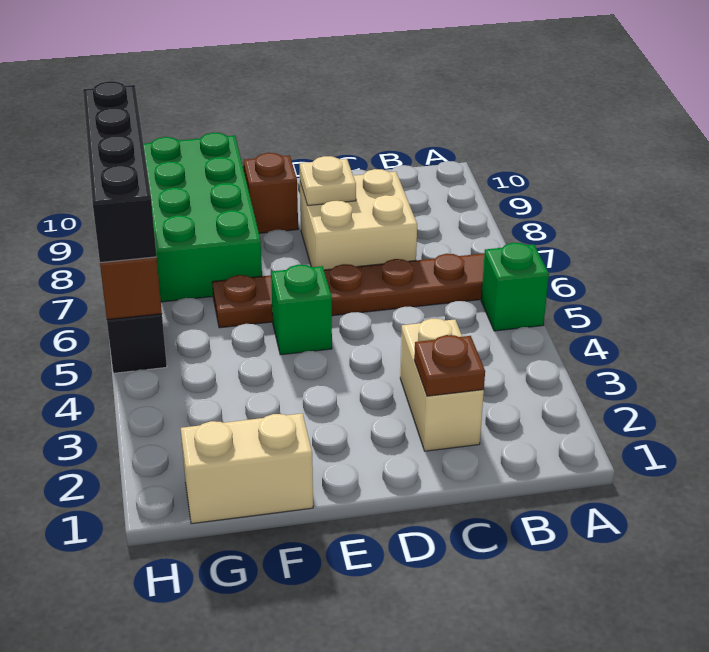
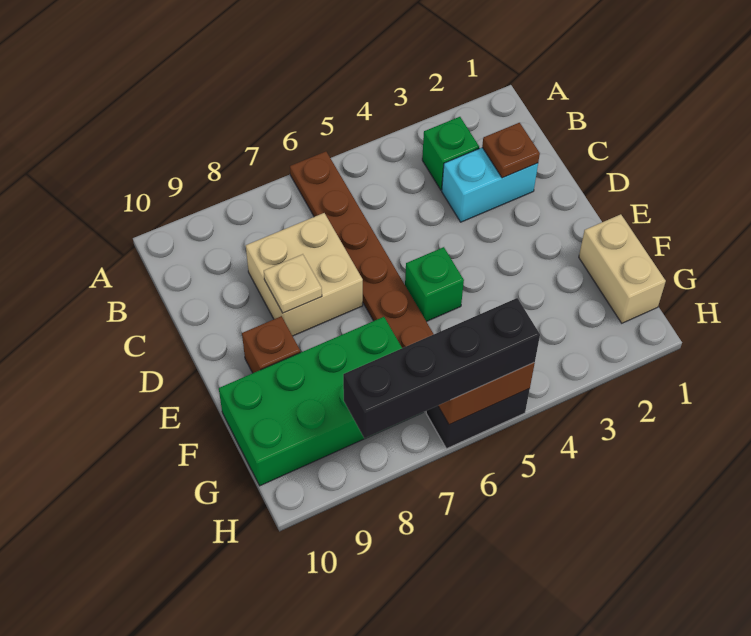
green brick A5 level 1 -> green brick B3 level 1
tan brick C2:C3 level 1 -> cyan brick C2:C3 level 1

